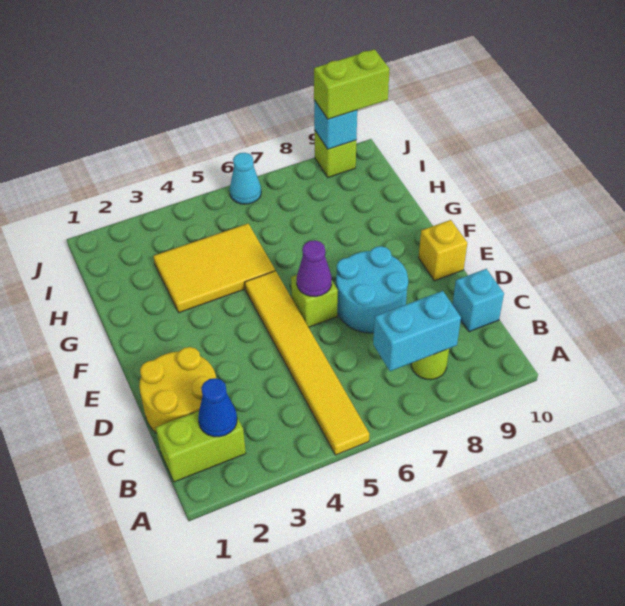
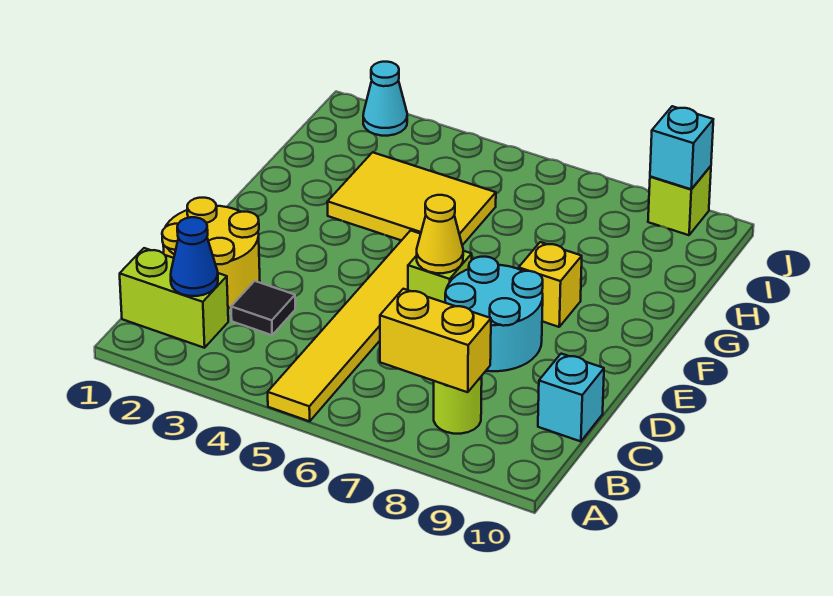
cyan brick B7:B8 level 2 -> yellow brick B7:B8 level 2
none -> black tile C3 level 1
purple cone E6 level 2 -> yellow cone E6 level 2
yellow brick E10 level 1 -> yellow brick F8 level 1
cyan cone J6 level 1 -> cyan cone J2 level 1
lime brick J9:J10 level 3 -> none

